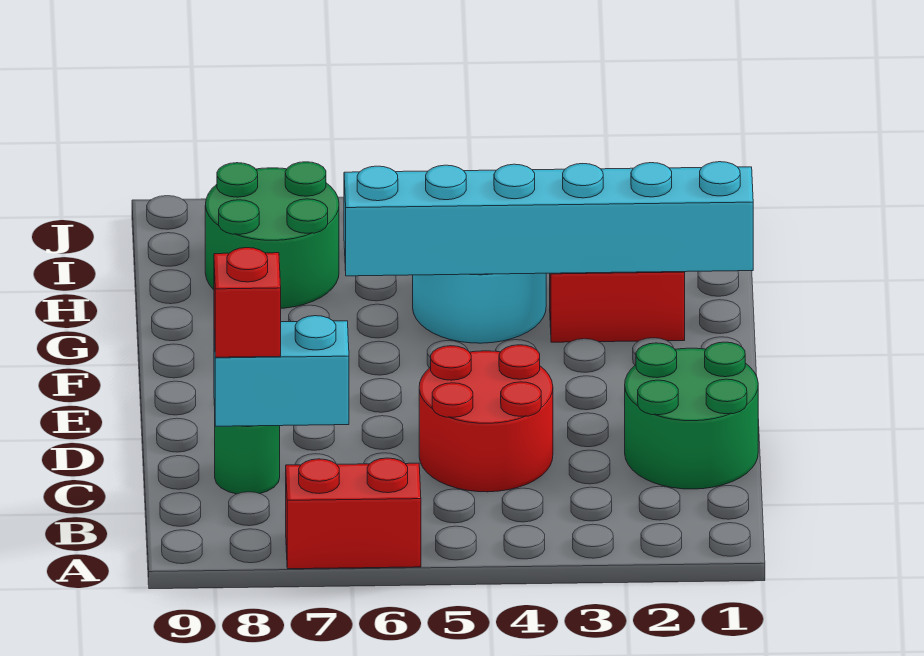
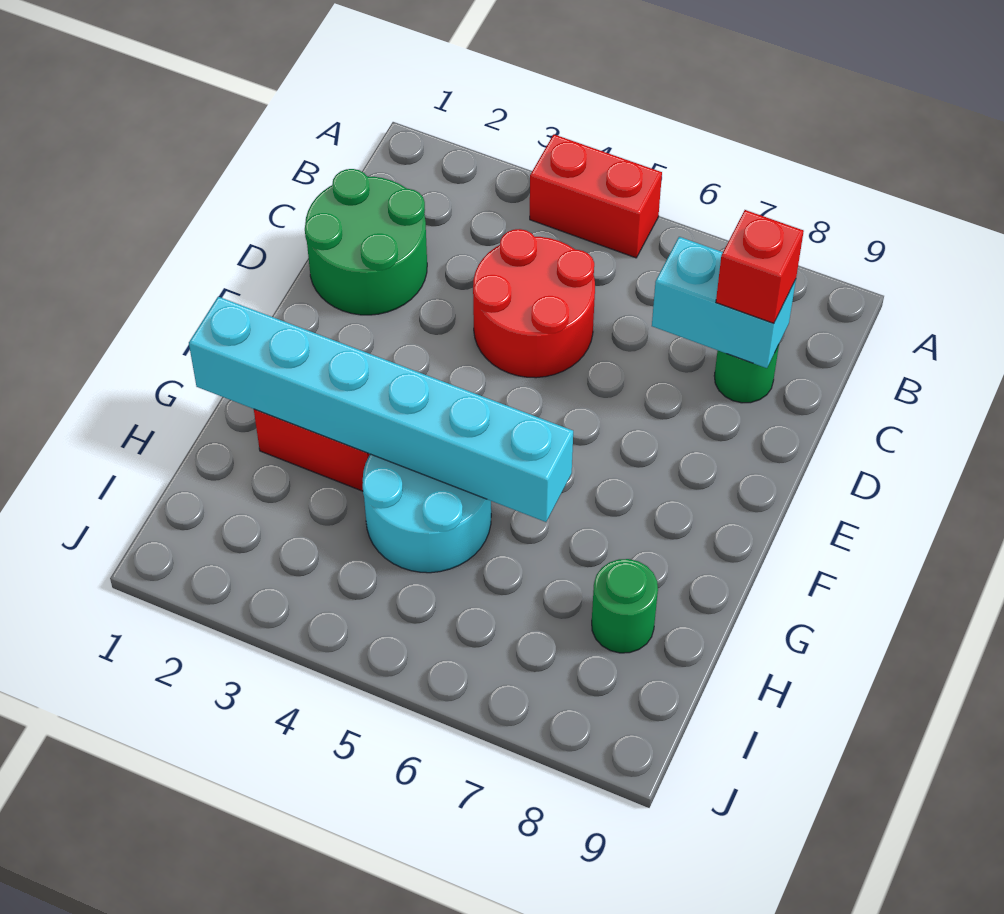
red brick A6:A7 level 1 -> red brick A4:A5 level 1
green round brick H7:I8 level 1 -> green round brick H8 level 1

